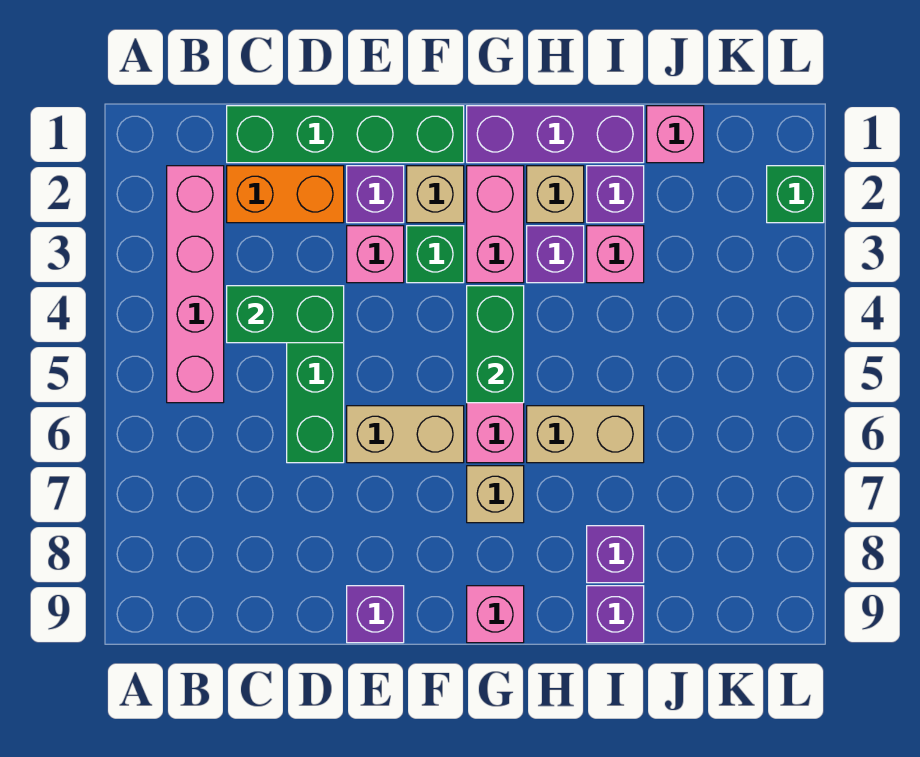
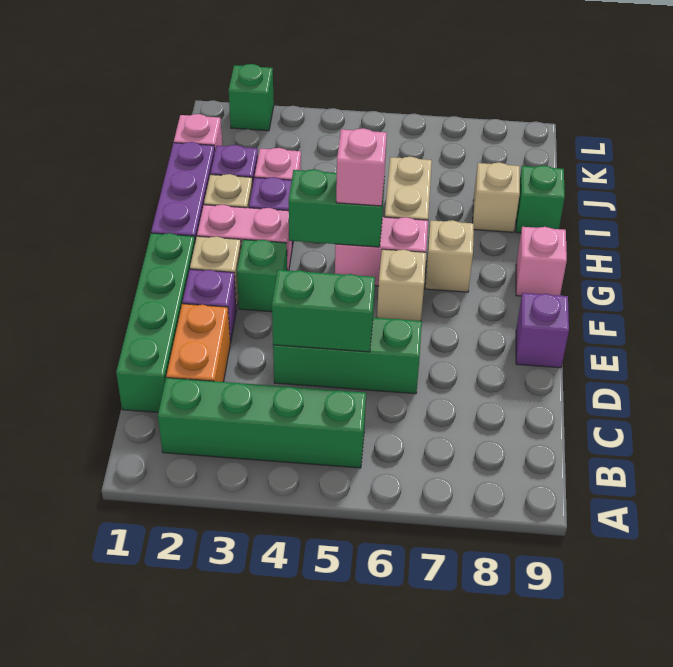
pink brick B2:B5 level 1 -> green brick B2:B5 level 1
green brick C4:D4 level 2 -> green brick D4:D5 level 2
pink brick E3 level 1 -> pink brick G5 level 3
tan brick E6:F6 level 1 -> tan brick F6 level 1
purple brick I8 level 1 -> tan brick I8 level 1
purple brick I9 level 1 -> green brick I9 level 1

